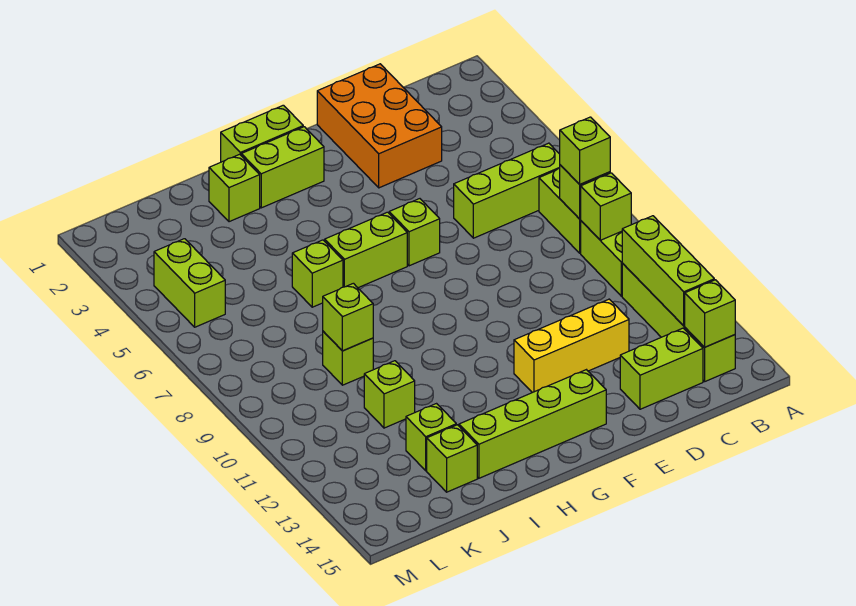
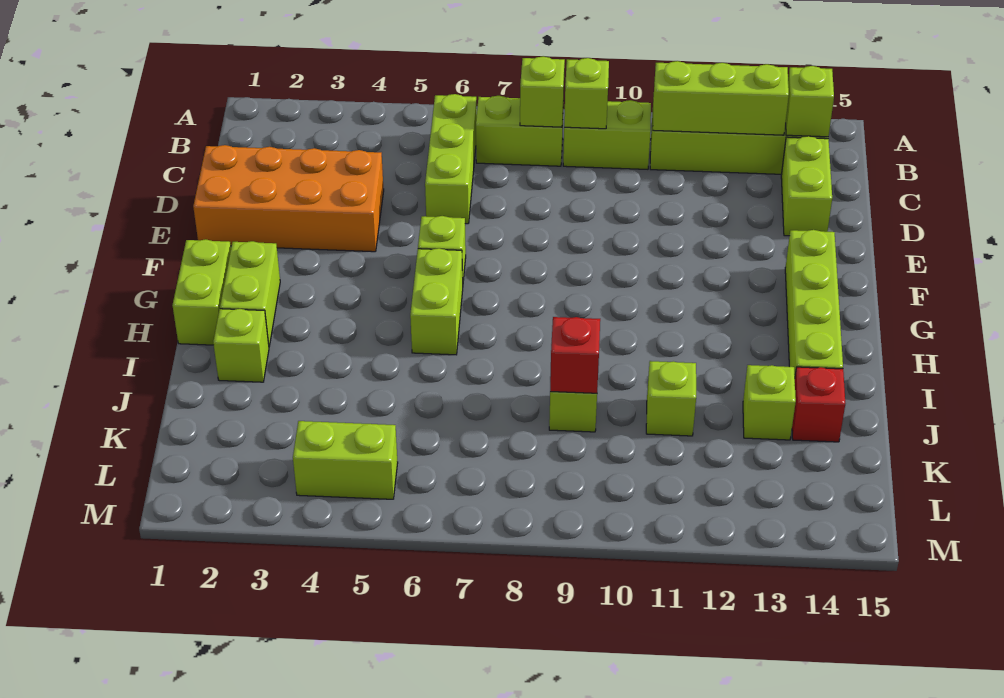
lime brick B8 level 3 -> none
orange brick D1:E3 level 1 -> orange brick D1:E4 level 1
yellow brick D12:F12 level 1 -> none
lime brick I6 level 1 -> none
lime brick J9 level 2 -> red brick J9 level 2
lime brick J14 level 1 -> red brick J14 level 1

